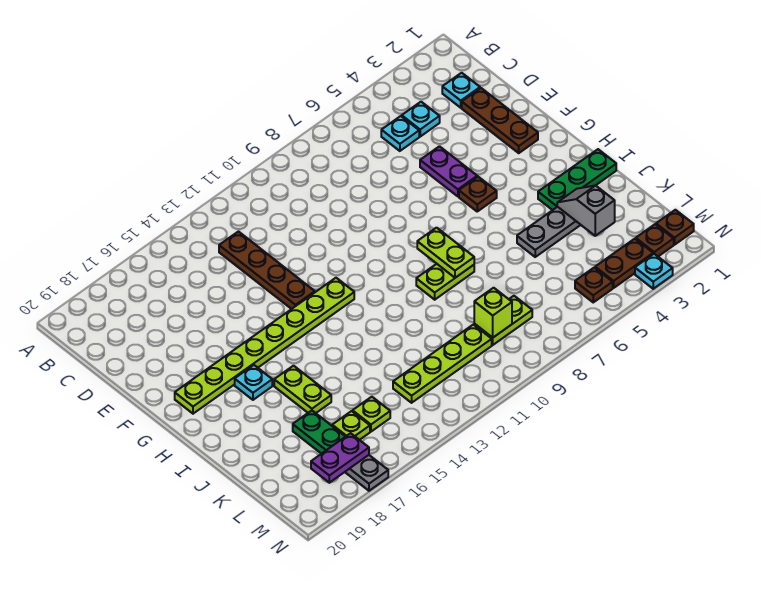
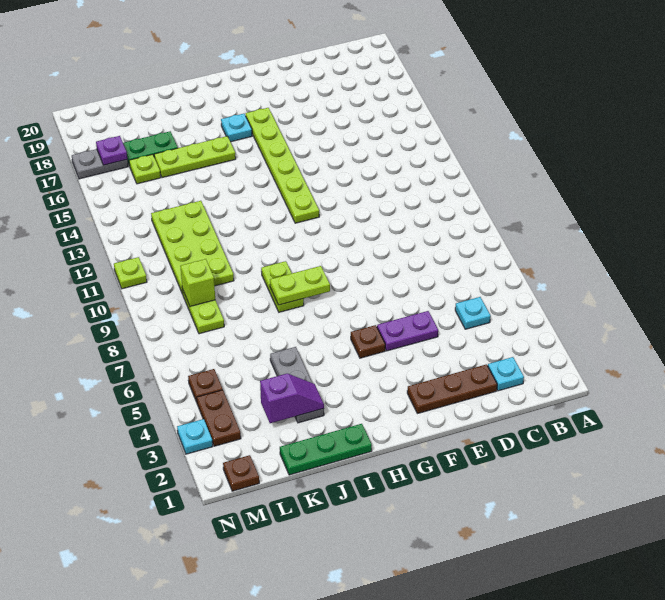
cyan plate C4 level 1 -> none
brown plate C13:F13 level 1 -> none
lime plate G12:G19 level 1 -> lime plate G12:G17 level 1
green plate I1:I3 level 1 -> green plate I1:K1 level 1
lime plate I16:J16 level 1 -> lime plate I16:K16 level 1
grey slope J3:K3 level 2 top K -> purple slope J3:K3 level 2 top K
lime plate L10:L13 level 1 -> lime plate K10:L13 level 1
lime plate L15 level 1 -> lime plate N11 level 1
brown plate M2 level 1 -> none
purple plate M17:M18 level 2 -> purple plate M17 level 2

